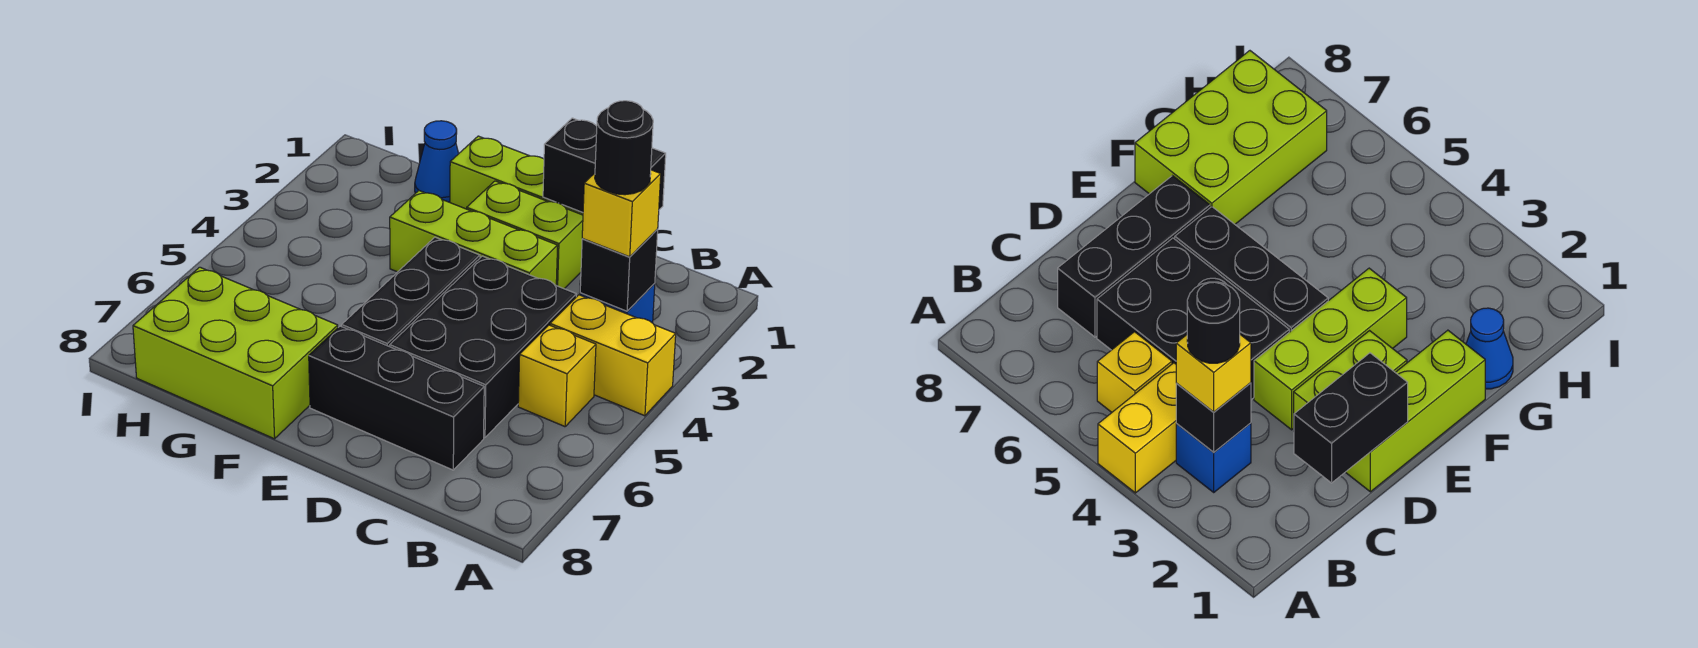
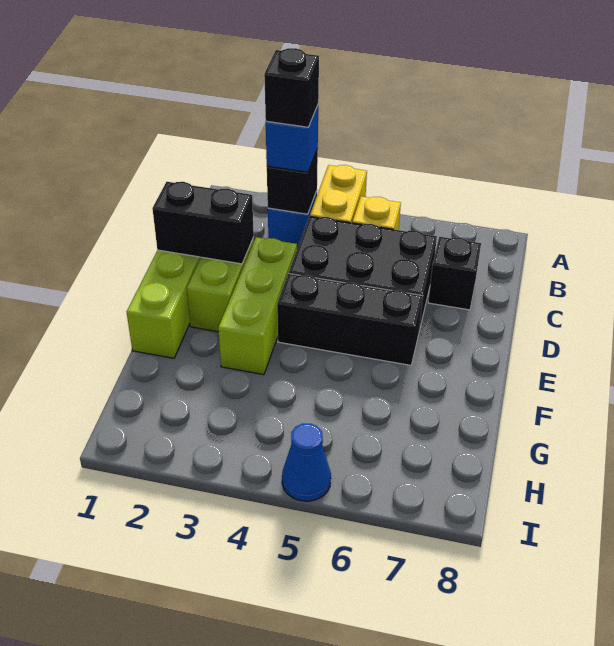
yellow brick B3 level 3 -> blue brick B3 level 3
black round brick B3 level 4 -> black brick B3 level 4
black brick C1:D1 level 2 -> black brick D1:D2 level 2
black brick C7:E7 level 1 -> black brick C7 level 1
lime brick F7:H8 level 1 -> none
blue cone G1 level 1 -> blue cone I5 level 1

